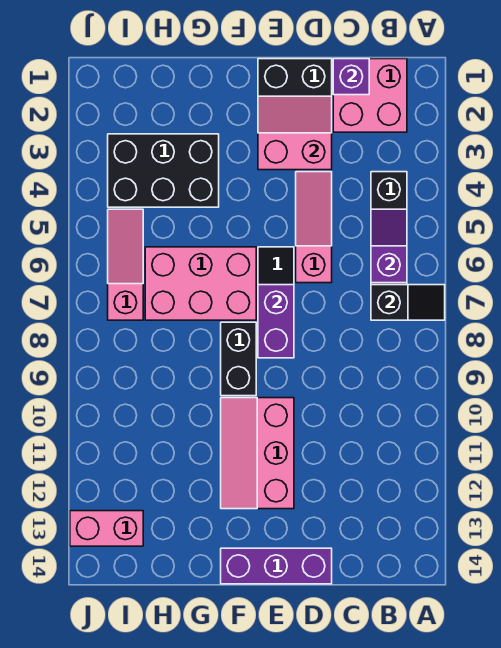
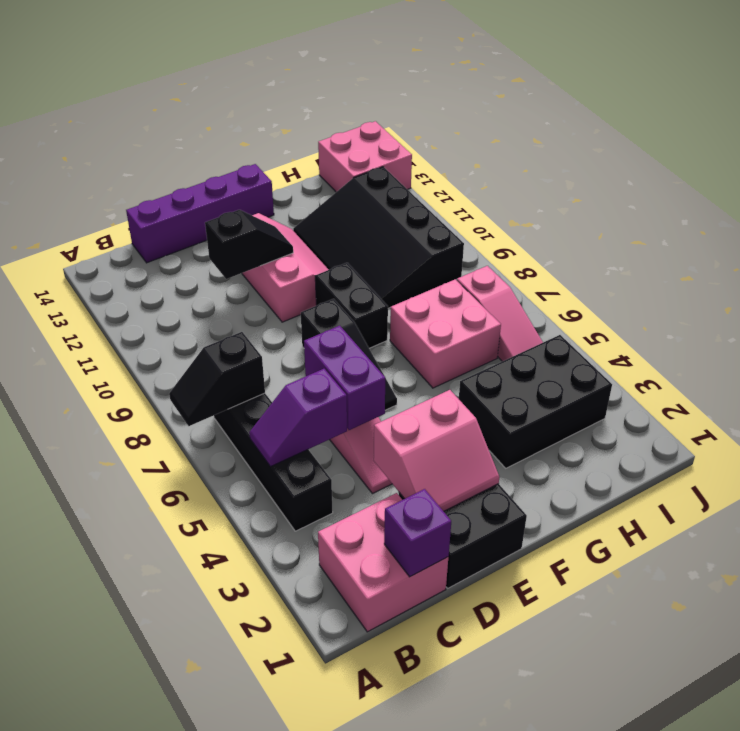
purple slope B5:B6 level 2 top 6 -> purple slope B5:C5 level 2 top C
none -> black slope D11:E11 level 2 top D
purple brick D14:F14 level 1 -> purple brick C14:F14 level 1
purple brick E7:E8 level 2 -> purple brick D5:D6 level 2
pink brick F6:H7 level 1 -> pink brick G6:H7 level 1
none -> black slope G9:I12 level 1 top I
pink brick I13:J13 level 1 -> pink brick I13:J14 level 1

